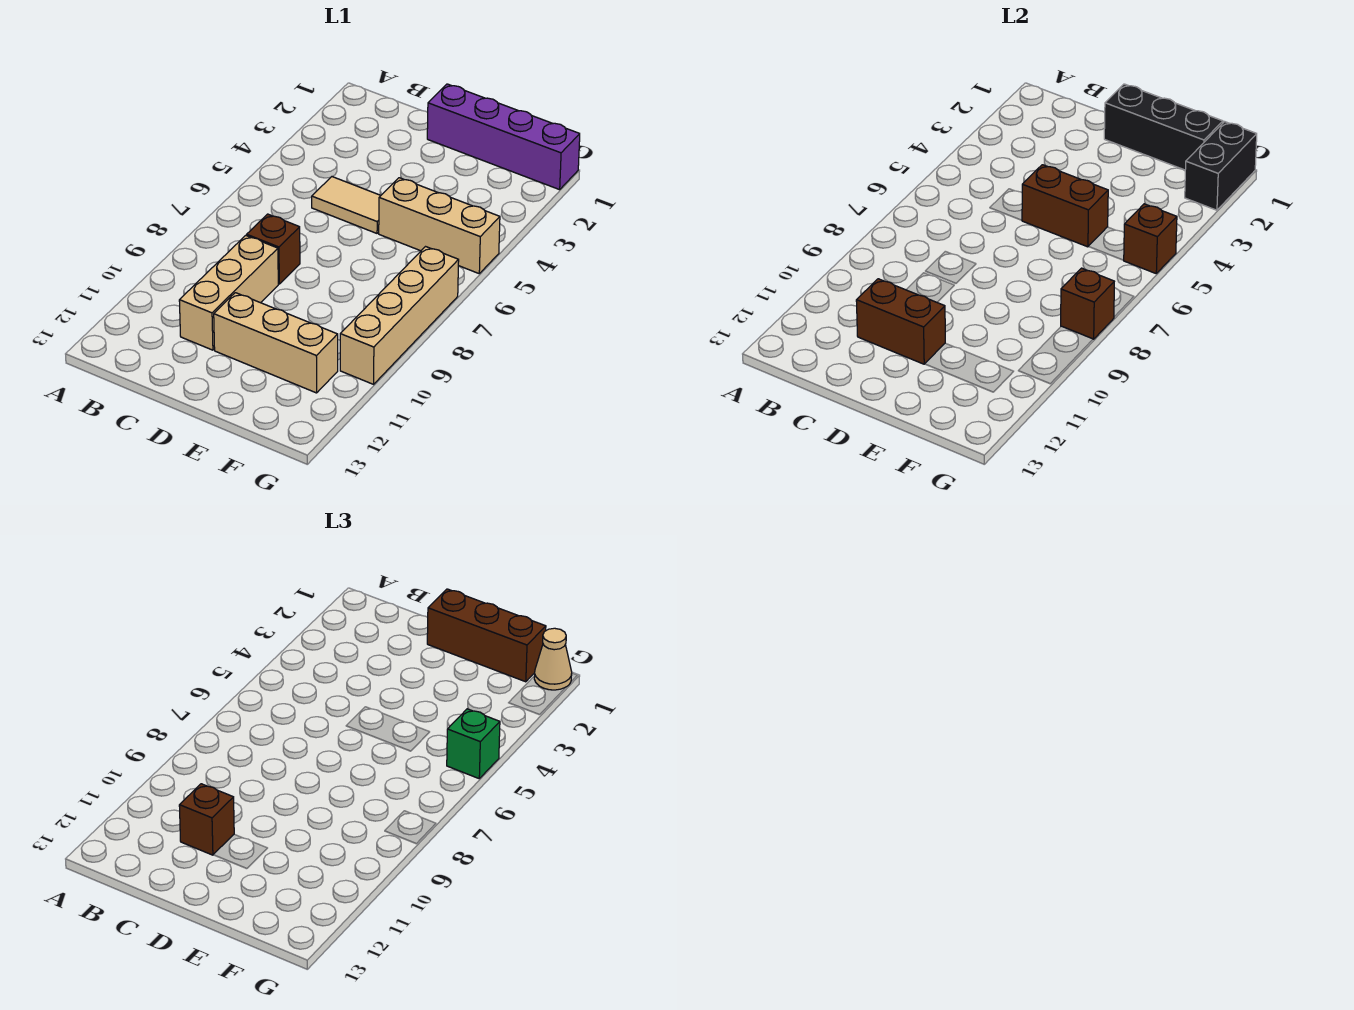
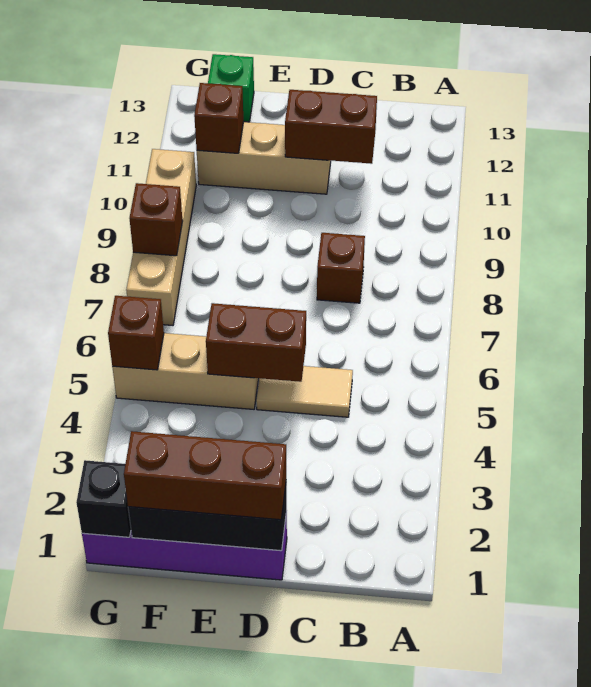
tan brick C9:C11 level 1 -> none
brown brick C11 level 3 -> brown brick F11 level 2
black brick G1:G2 level 2 -> black brick G1 level 2
tan cone G1 level 3 -> none
green brick G5 level 3 -> green brick F13 level 1

